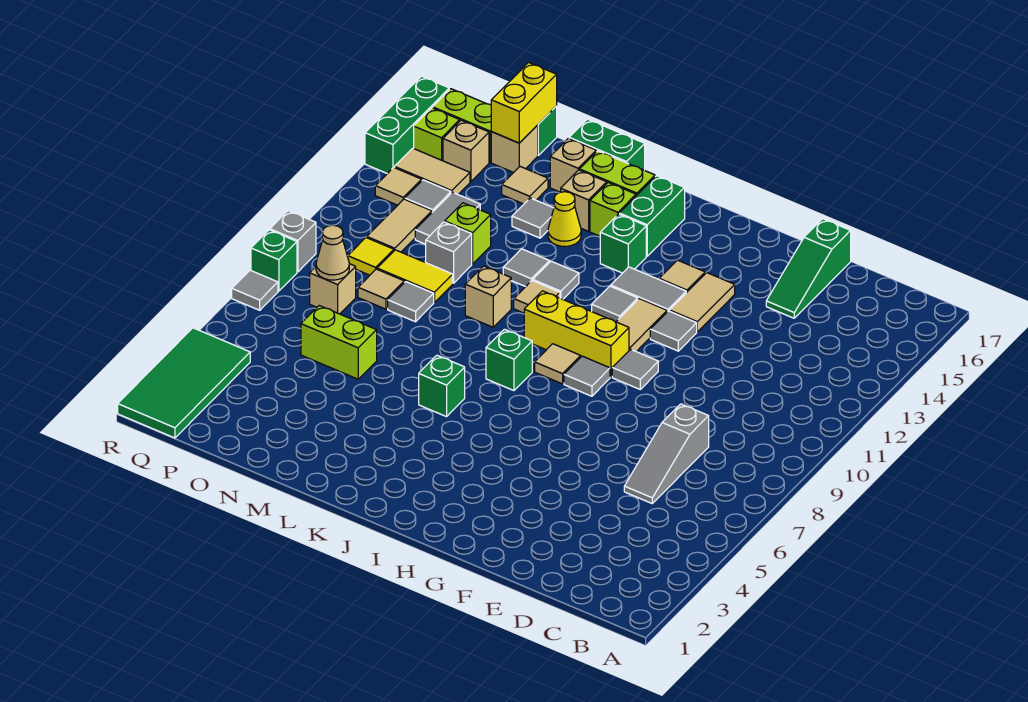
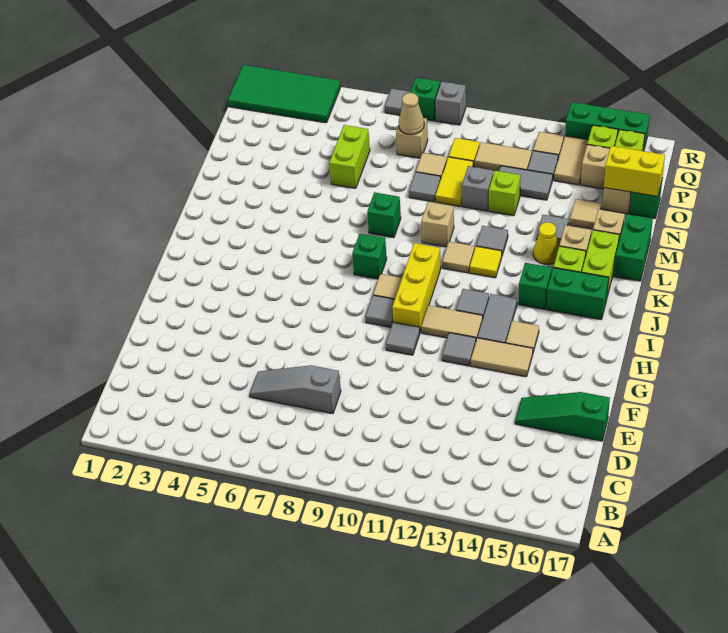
green brick K6 level 1 -> green brick L8 level 1
grey tile K12 level 1 -> yellow tile K12 level 1

